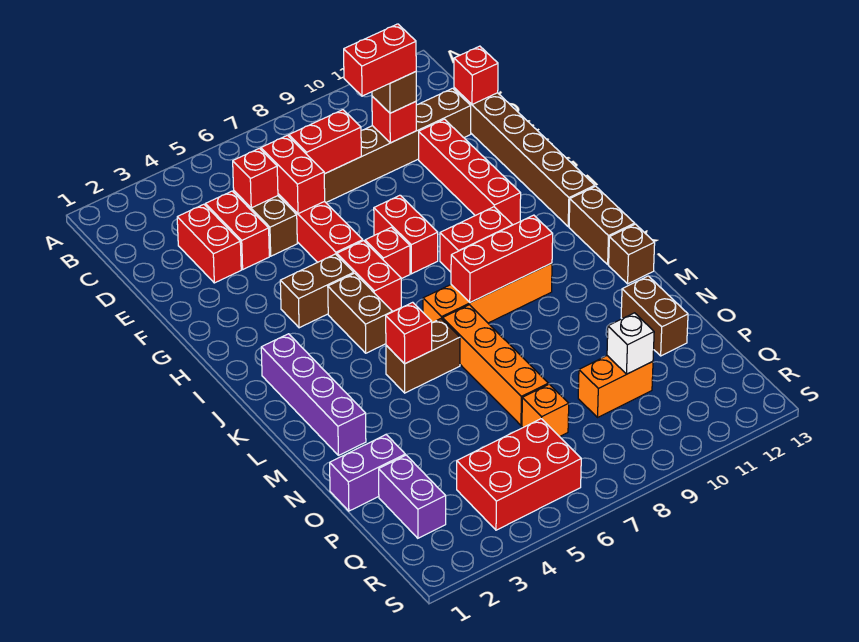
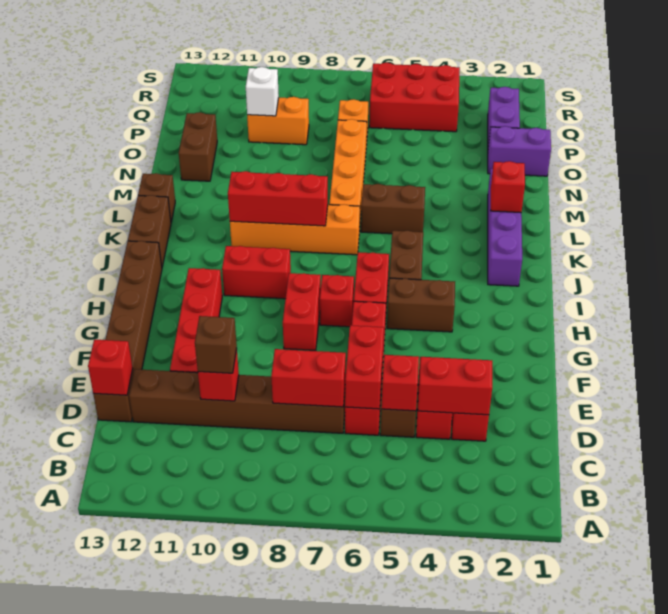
red brick D9:D10 level 4 -> red brick D3:D4 level 2
red brick L5 level 2 -> red brick L2 level 2

